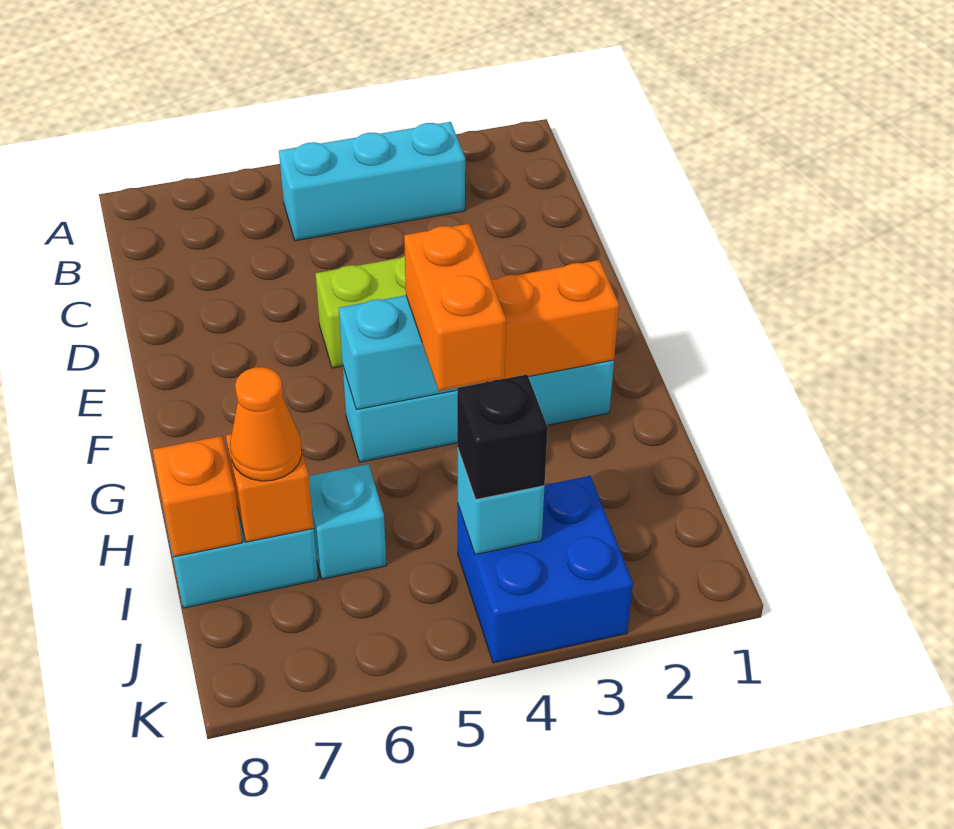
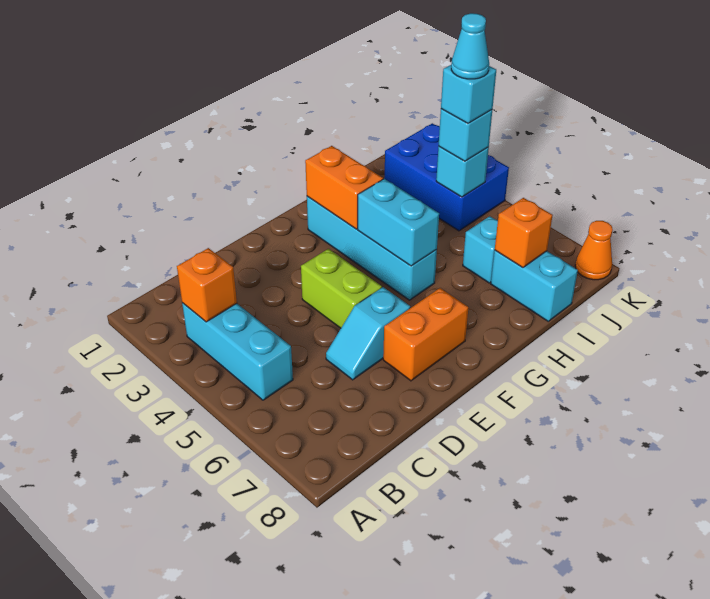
none -> cyan slope D6:E6 level 1 top E
orange brick G4:H4 level 3 -> orange brick E7:F7 level 1
orange cone I7 level 3 -> orange cone K8 level 1
orange brick I8 level 2 -> orange brick B3 level 2
blue brick J3:K4 level 1 -> blue brick J2:K4 level 1
black brick J4 level 3 -> cyan brick J4 level 3
none -> cyan brick J4 level 4
none -> cyan cone J4 level 5

